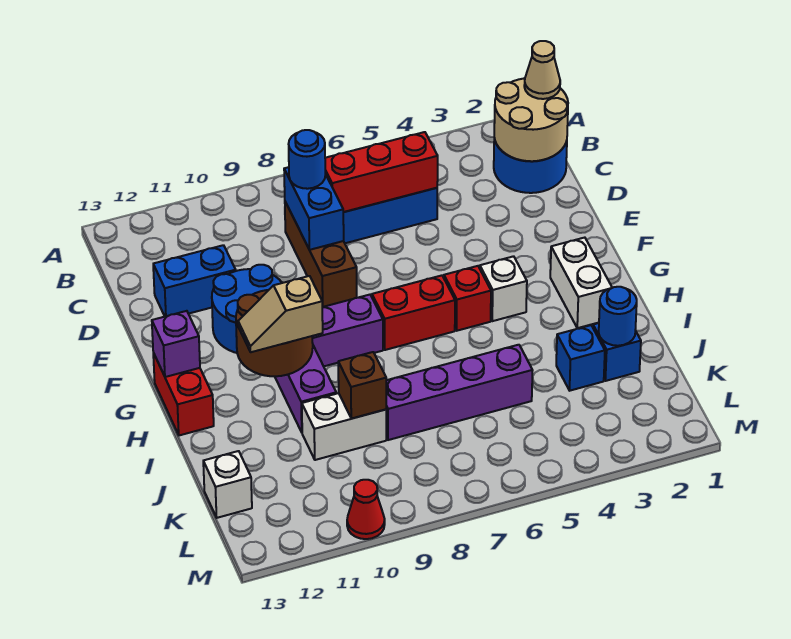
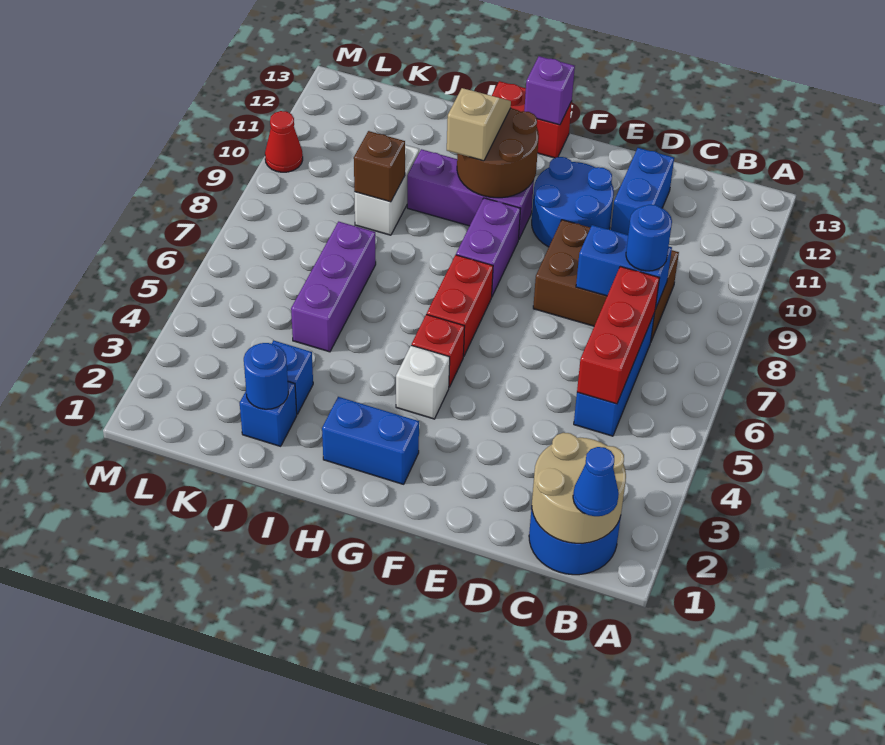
tan cone B1 level 3 -> blue cone B1 level 3
brown brick C8:E8 level 1 -> brown brick C8:E9 level 1
white brick G2:H2 level 1 -> blue brick G2:H2 level 1
purple brick J5:J8 level 1 -> purple brick J5:J7 level 1
white brick K13 level 1 -> none

